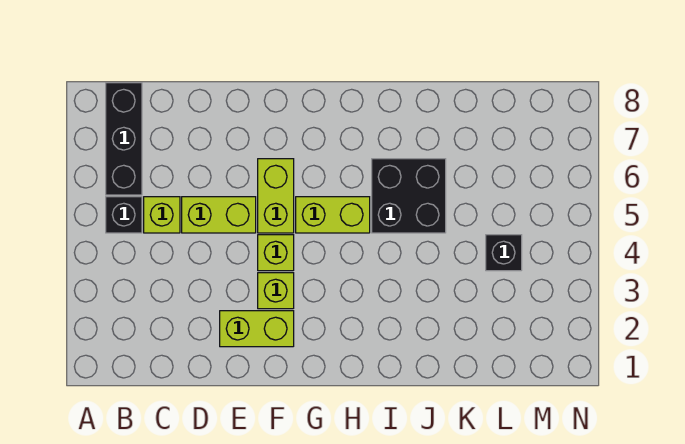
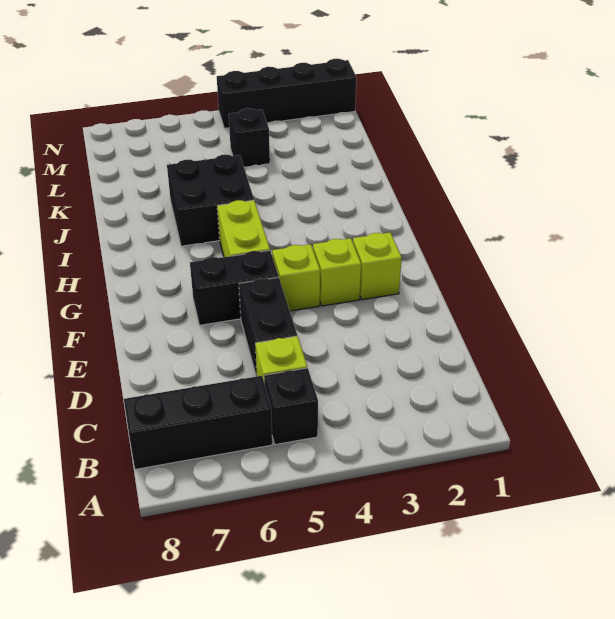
lime brick D5:E5 level 1 -> black brick D5:E5 level 1
lime brick E2:F2 level 1 -> lime brick F2 level 1
lime brick F5:F6 level 1 -> black brick F5:F6 level 1
none -> black brick N1:N4 level 1

